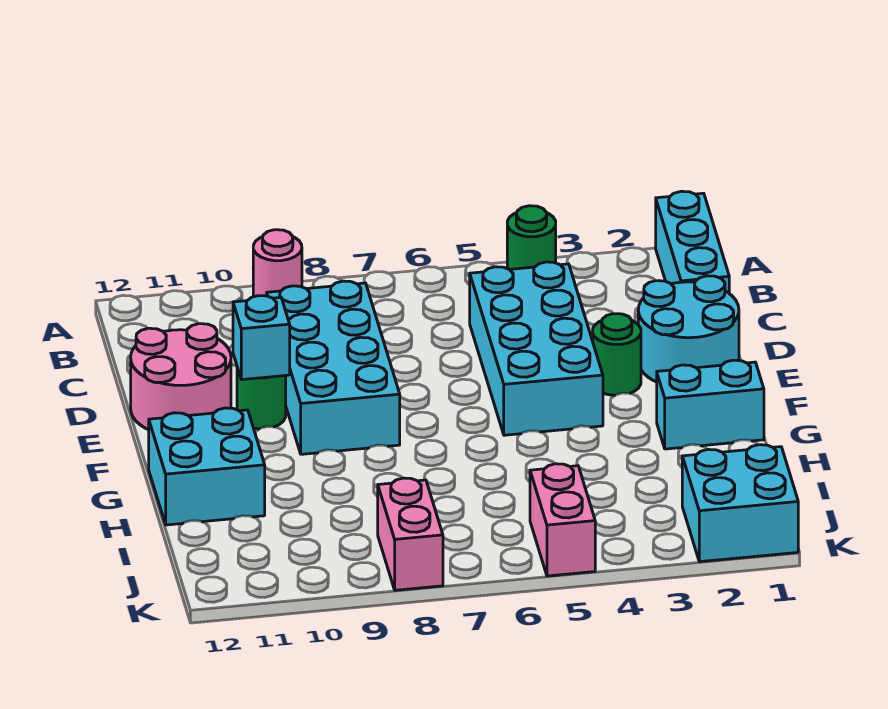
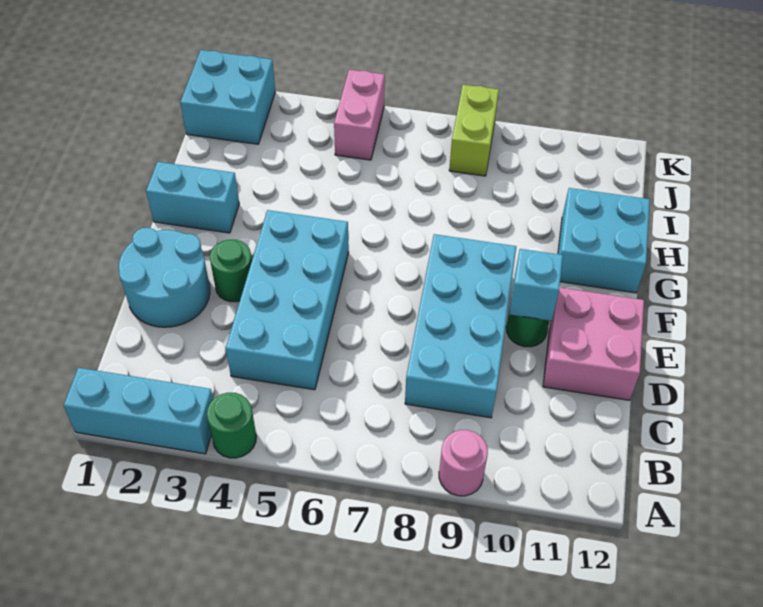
cyan brick A1:C1 level 1 -> cyan brick A1:A3 level 1
pink round brick D11:E12 level 1 -> pink brick D11:E12 level 1
pink brick J8:K8 level 1 -> lime brick J8:K8 level 1

